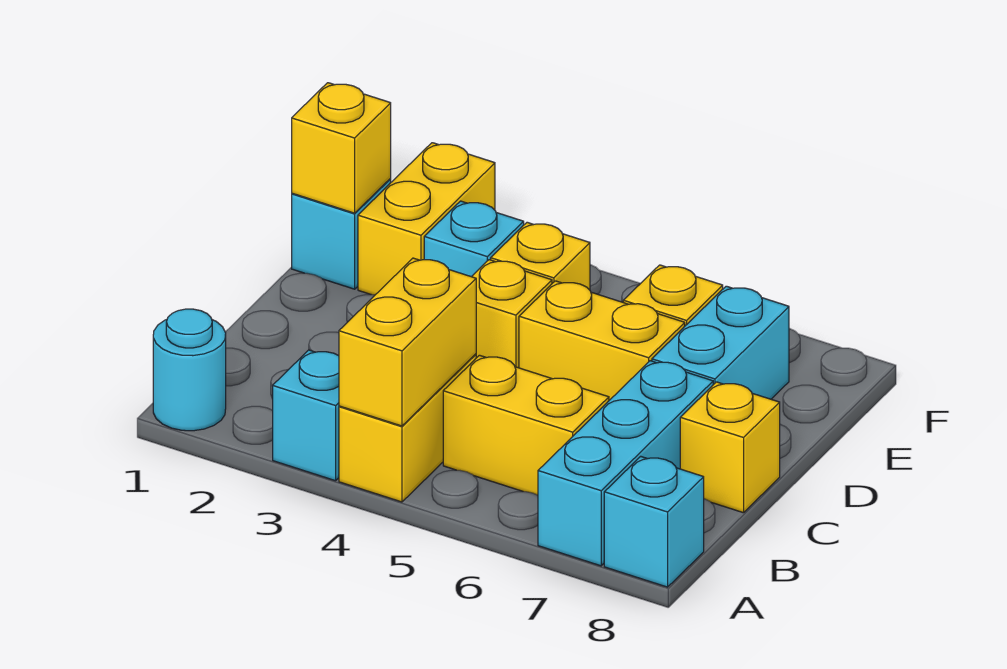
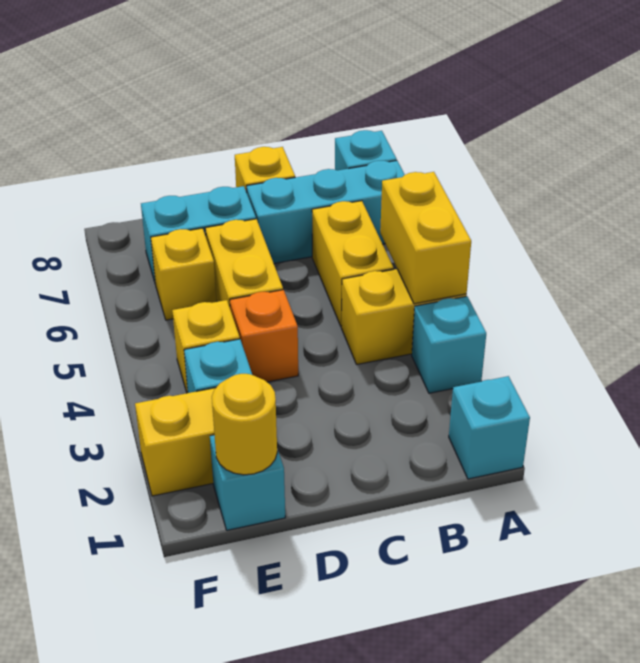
cyan round brick A1 level 1 -> cyan brick A1 level 1
yellow brick A4:B4 level 2 -> yellow brick A4:A5 level 2
yellow brick D4 level 1 -> orange brick D4 level 1
yellow brick E1 level 2 -> yellow round brick E1 level 2

